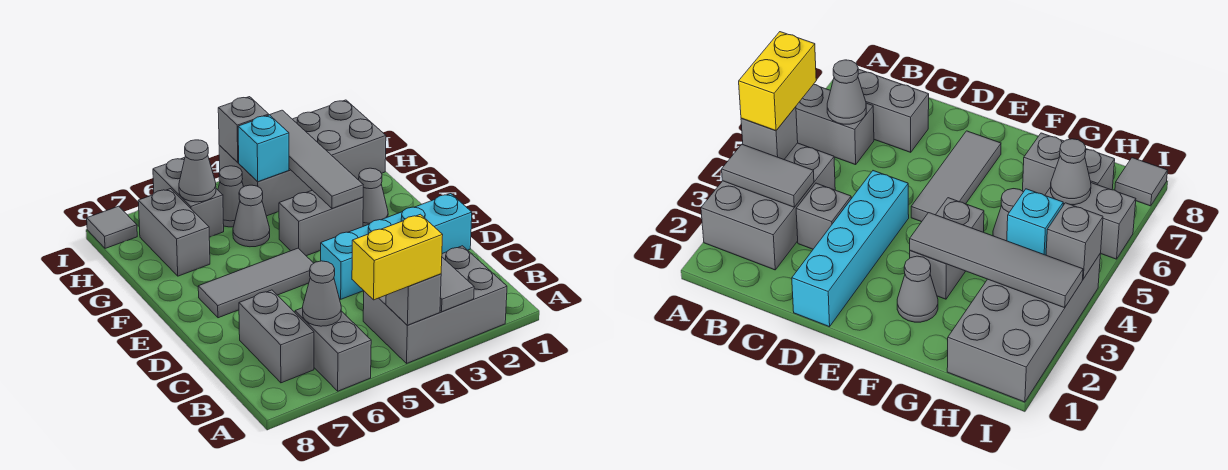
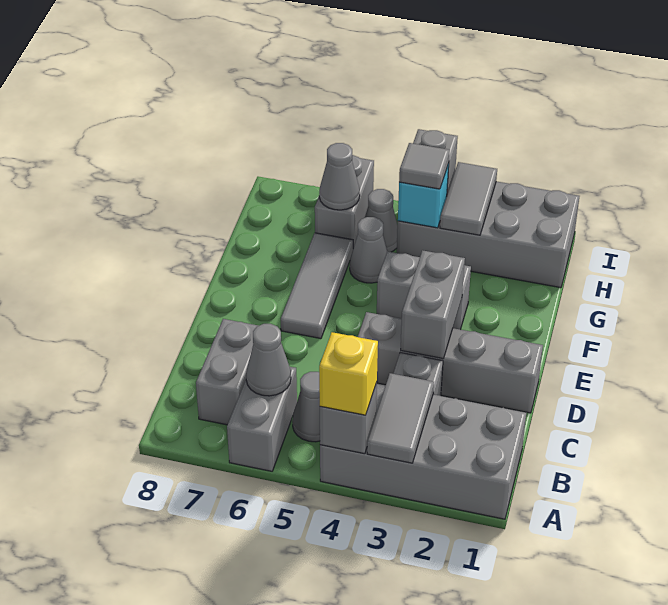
grey brick A2:B4 level 1 -> grey brick A1:B4 level 1
yellow brick A4:A5 level 3 -> yellow brick A4 level 3
cyan brick D1:D4 level 1 -> grey brick D1:D4 level 1
grey tile E5:E7 level 1 -> grey tile E6:G6 level 1
grey cone F2 level 1 -> grey cone B5 level 1
grey tile F3:I3 level 2 -> grey tile H3:I3 level 2
grey brick G7:H7 level 1 -> grey brick D3:E3 level 2
grey tile I8 level 1 -> grey tile H4 level 3

